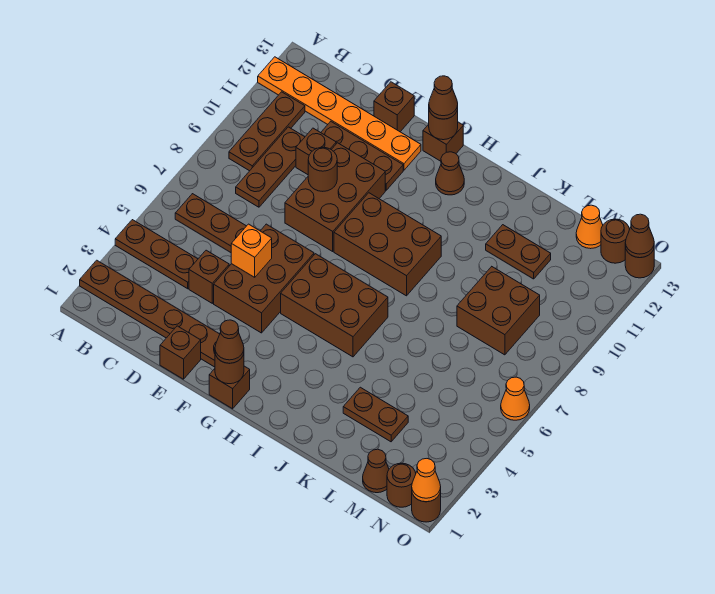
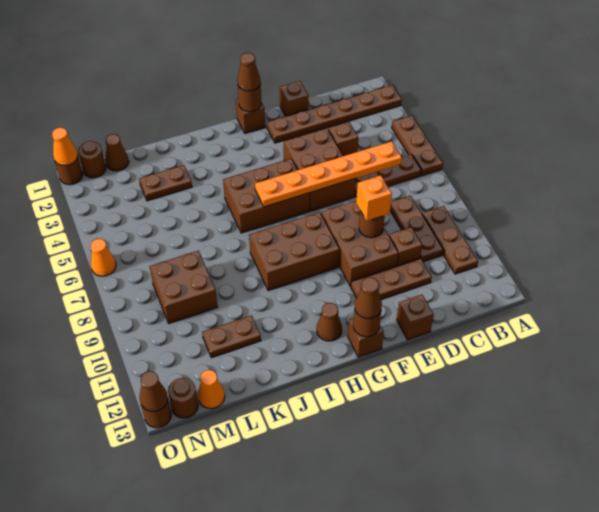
brown plate A4:C4 level 1 -> brown plate A4:A6 level 1
orange plate A12:F12 level 1 -> orange plate C6:H6 level 2
orange brick E5 level 2 -> orange brick E9 level 3

